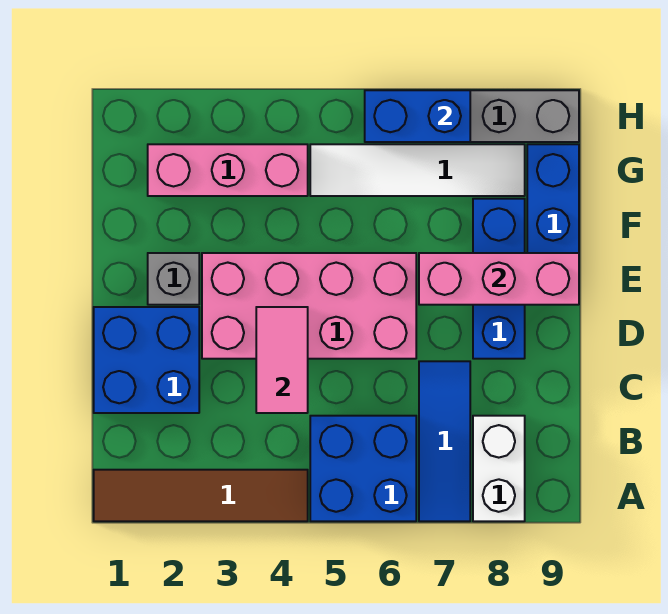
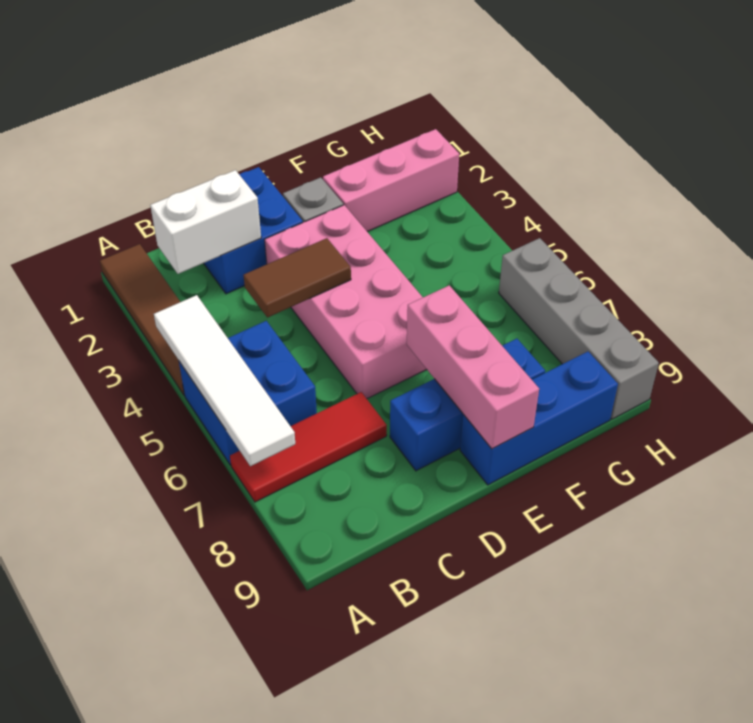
blue tile A7:C7 level 1 -> red tile A7:C7 level 1
white brick A8:B8 level 1 -> white brick B2:C2 level 2
pink tile C4:D4 level 2 -> brown tile C4:D4 level 2
pink brick G2:G4 level 1 -> pink brick F2:H2 level 1
white tile G5:G8 level 1 -> white tile A4:A7 level 2
blue brick H6:H7 level 2 -> none

